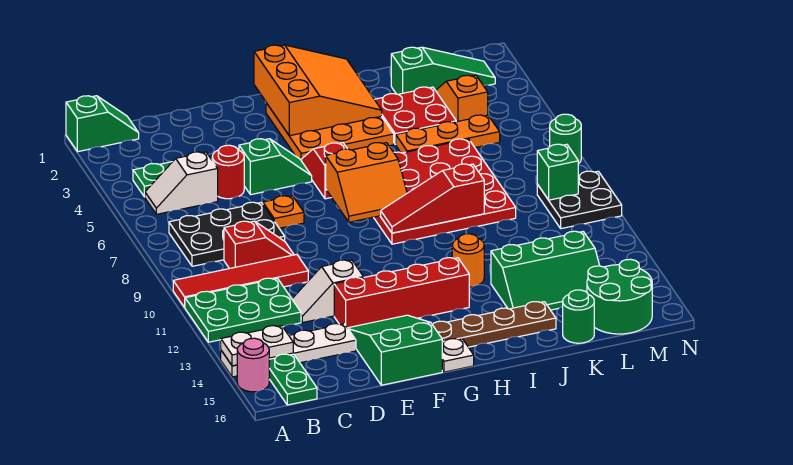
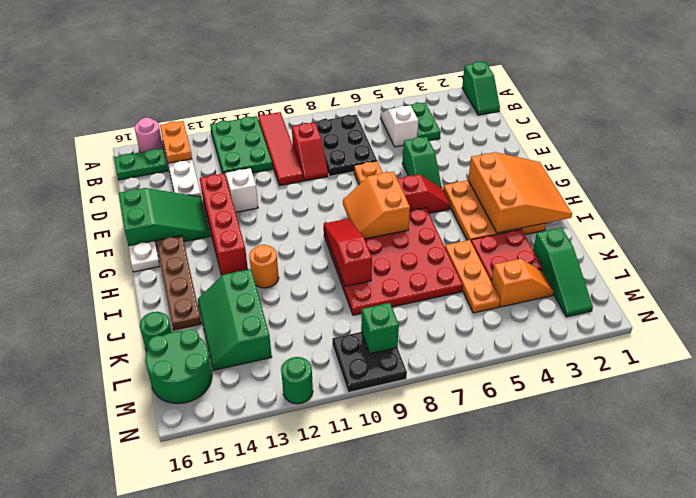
white plate A14:B14 level 2 -> orange plate A14:B14 level 2
red round brick D5 level 1 -> none
orange slope G1:I3 level 2 top G -> orange slope G1:I3 level 2 top 3
green round brick N7 level 1 -> green round brick N12 level 1

